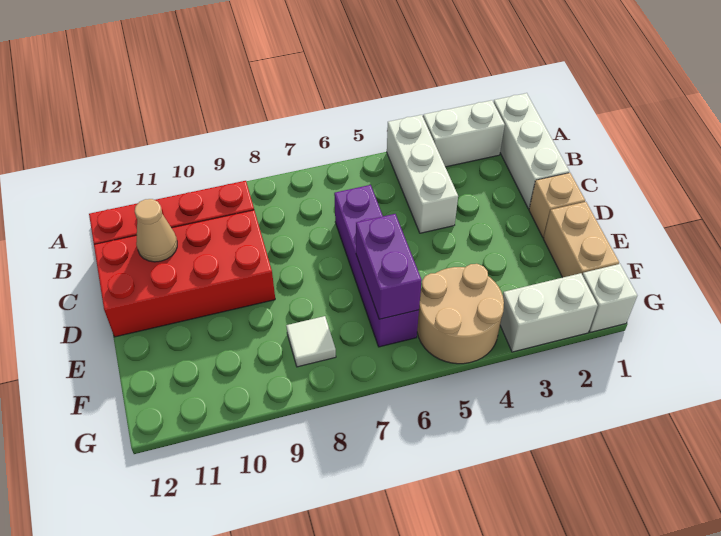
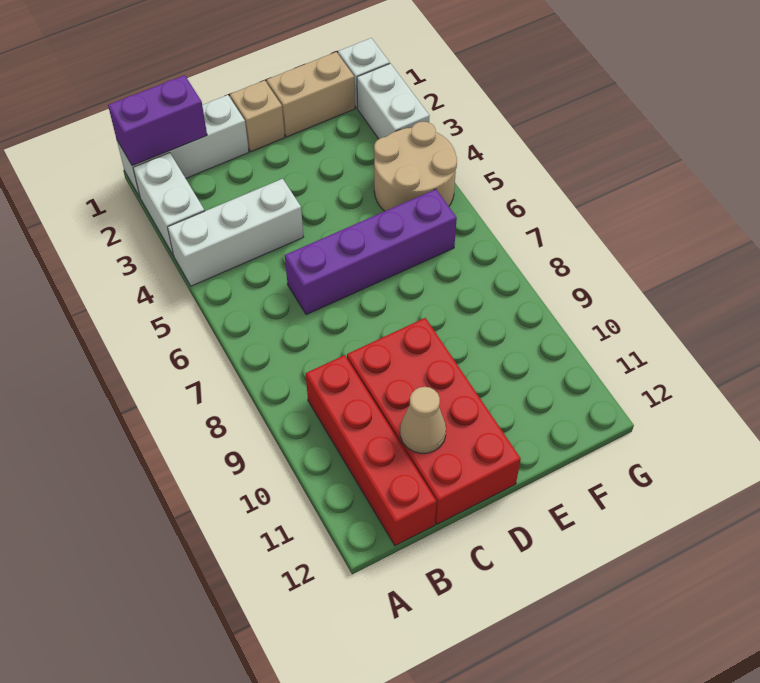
purple brick E6:F6 level 2 -> purple brick A1:B1 level 2
white tile F8 level 1 -> none

